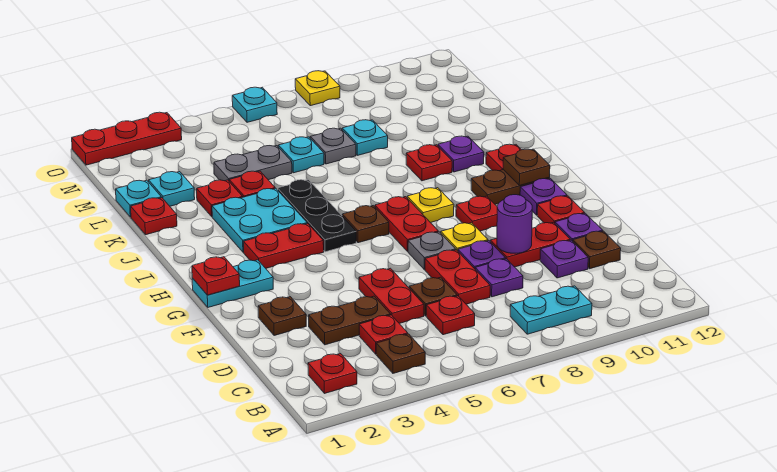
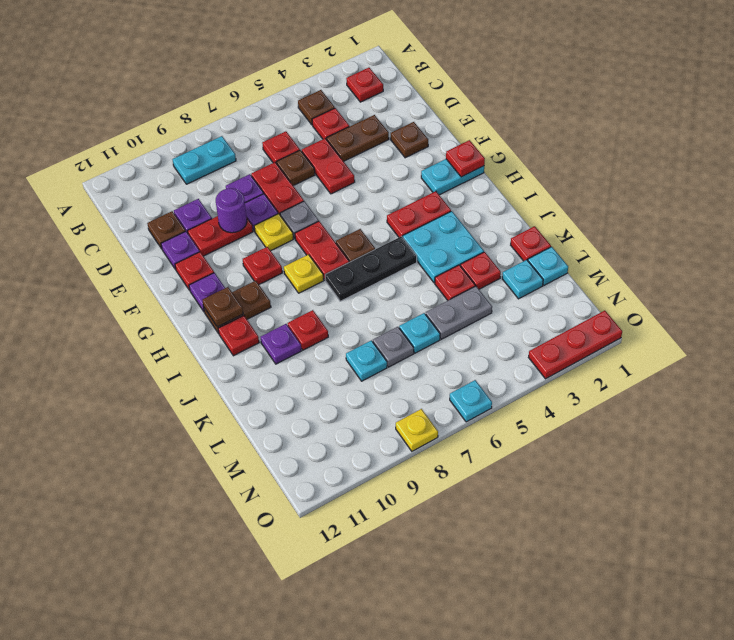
black plate H5:J5 level 1 -> black plate I5:I7 level 1

